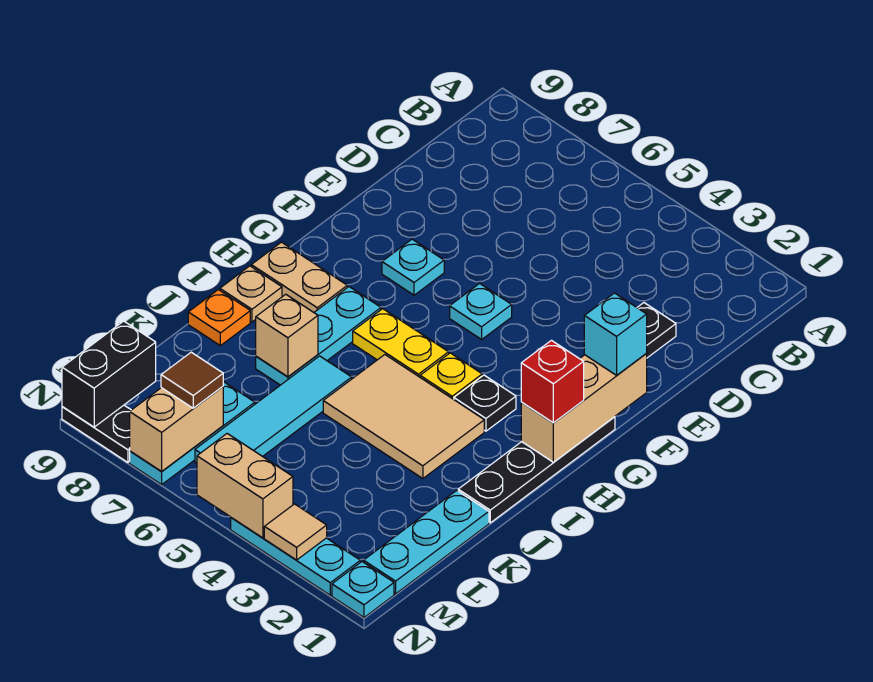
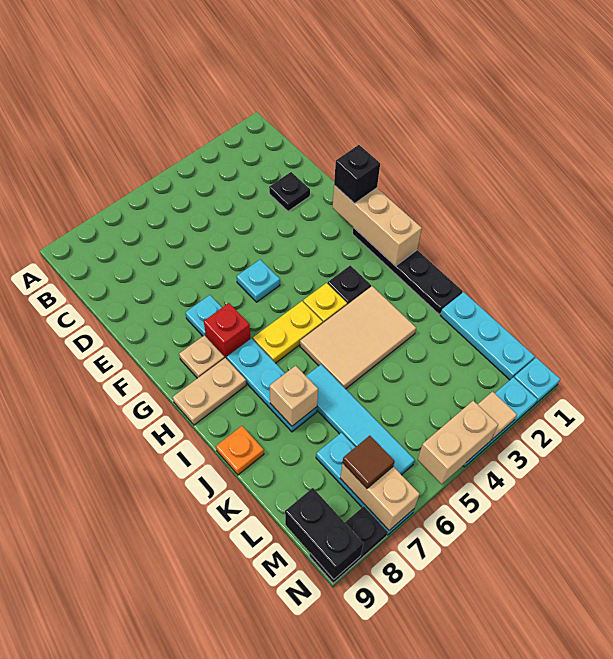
cyan brick F1 level 3 -> black brick F1 level 3
red brick H1 level 3 -> red brick G7 level 1
tan plate I9 level 1 -> tan plate G8 level 1

